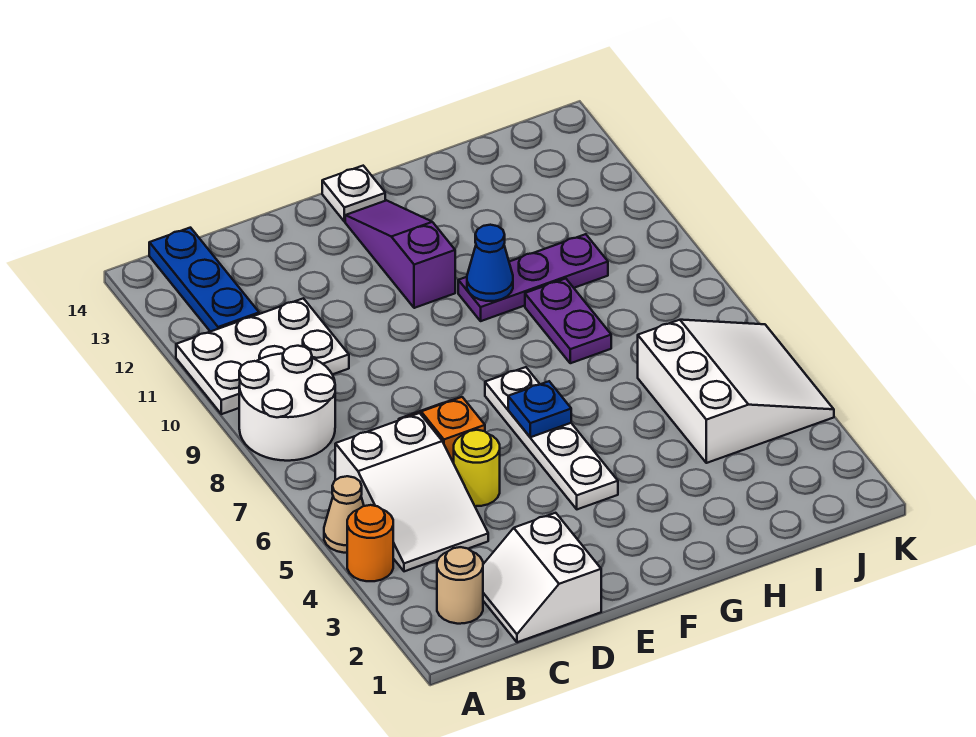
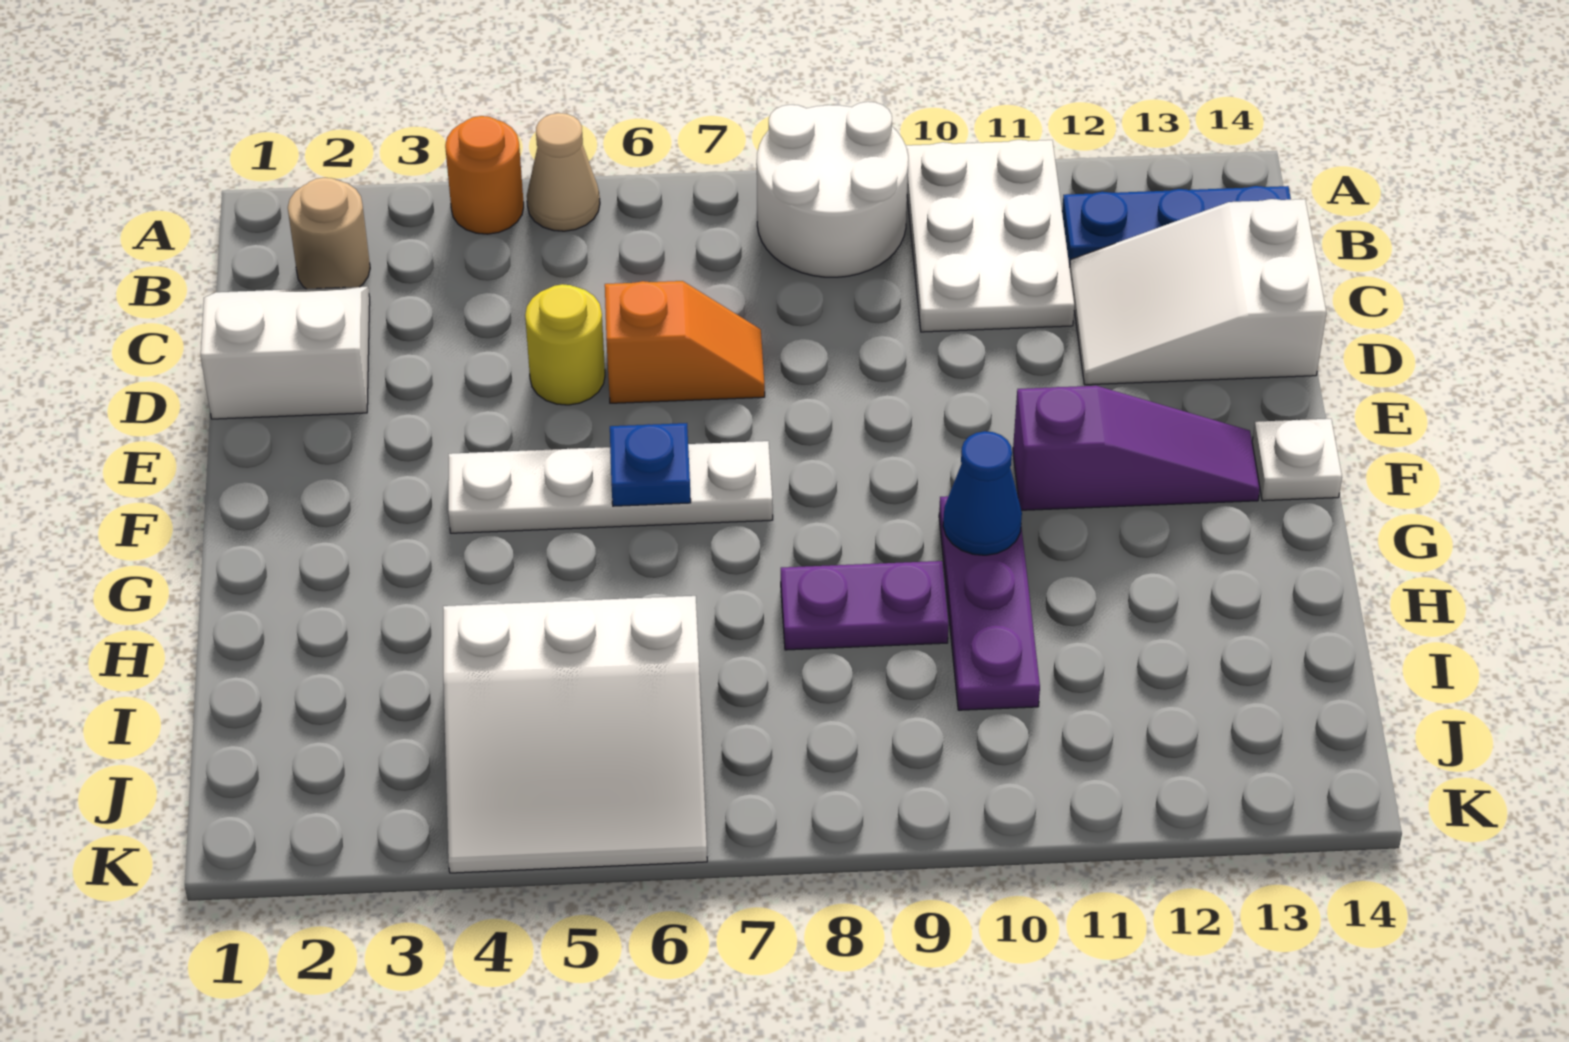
white slope B4:C6 level 1 top 6 -> white slope C12:D14 level 1 top 14

